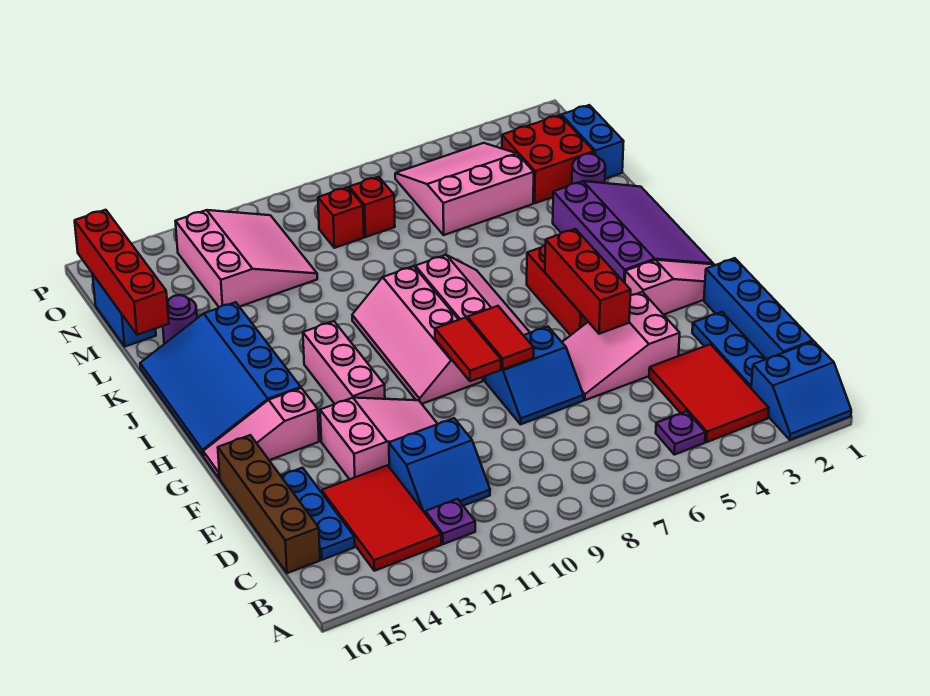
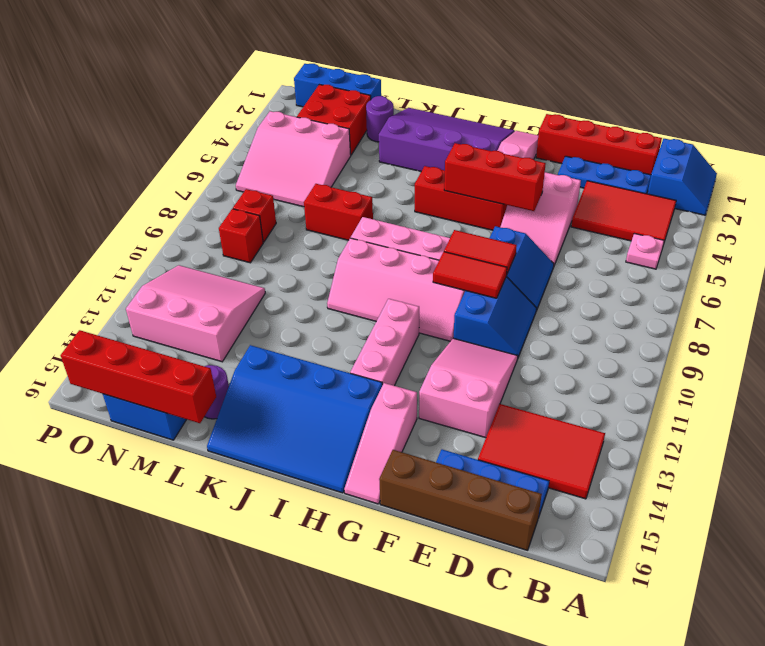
purple plate B5 level 1 -> pink plate B5 level 1
purple plate B12 level 1 -> none
blue brick C1:F1 level 1 -> red brick C1:F1 level 1
blue slope C11:D12 level 1 top D -> blue slope E9:F10 level 1 top F
pink brick G12:I12 level 1 -> pink brick H11:H13 level 1
none -> red brick K7:L7 level 1
blue brick M1:N1 level 1 -> blue brick M1:O1 level 1
pink slope M4:O6 level 1 top M -> pink slope M4:O6 level 1 top 4

